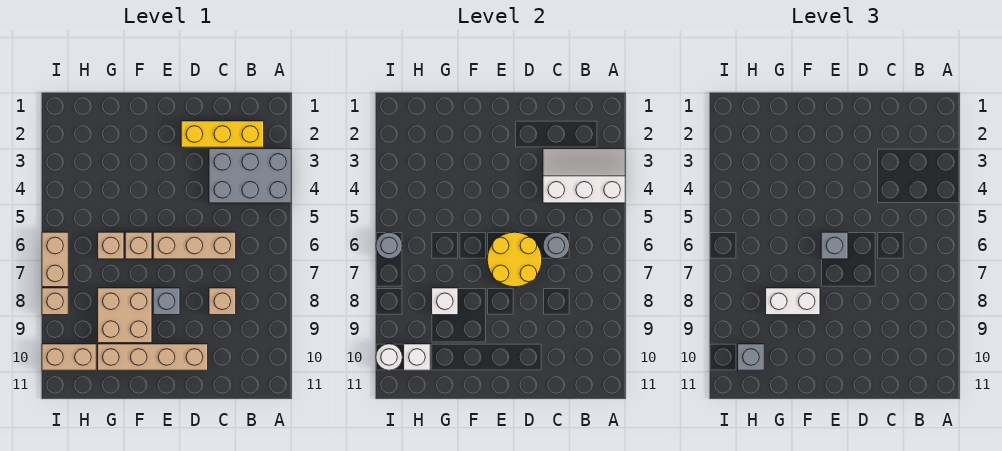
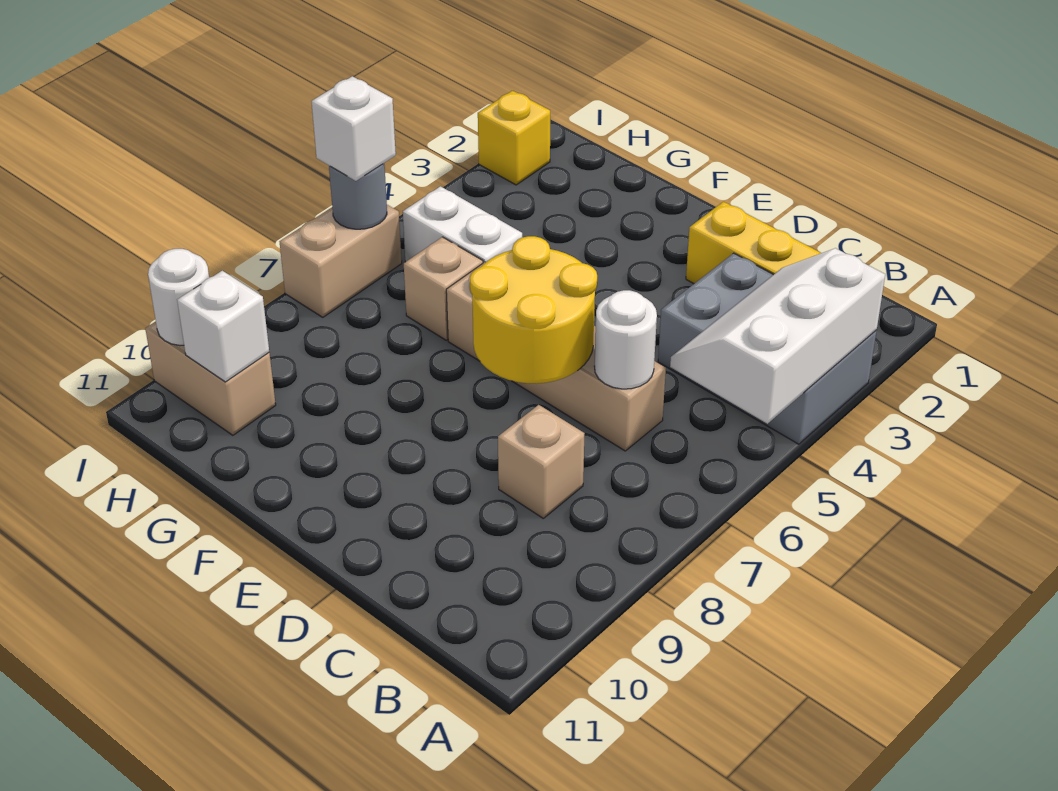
white slope A3:C4 level 2 top 4 -> white slope A3:B5 level 2 top A
grey round brick C6 level 2 -> white round brick C6 level 2
tan brick D10:G10 level 1 -> none
grey brick E6 level 3 -> none
grey brick E8 level 1 -> none
tan brick F8:G9 level 1 -> none
white brick F8:G8 level 3 -> white brick G5:H5 level 1
white brick G8 level 2 -> white brick I6 level 3
grey brick H10 level 3 -> none
none -> yellow brick I2 level 1
tan brick I8 level 1 -> none

